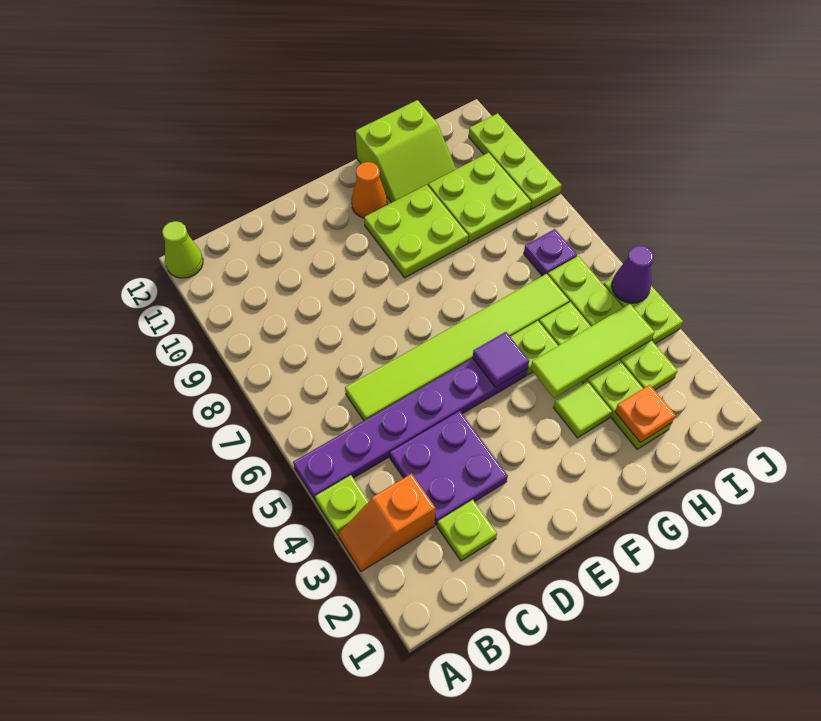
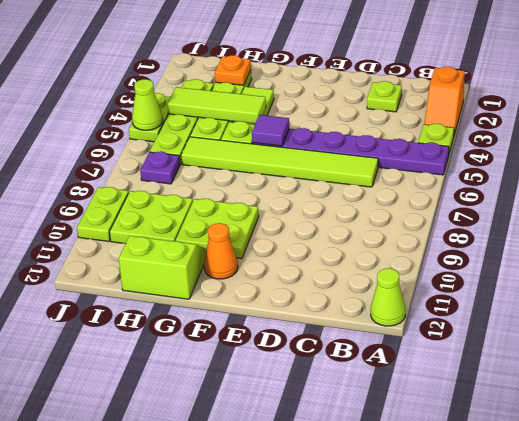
orange slope A3:B3 level 1 top B -> orange slope A2:A3 level 1 top 2
purple plate C3:D4 level 1 -> none
purple cone J5 level 2 -> lime cone J5 level 2
lime plate J9:J11 level 1 -> lime plate J9:J10 level 1

